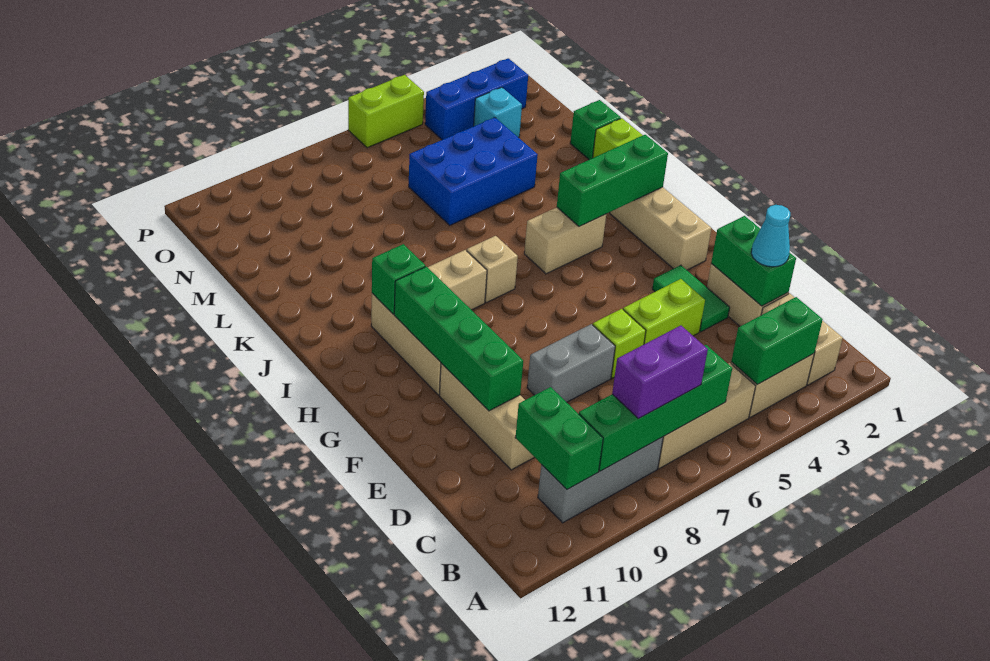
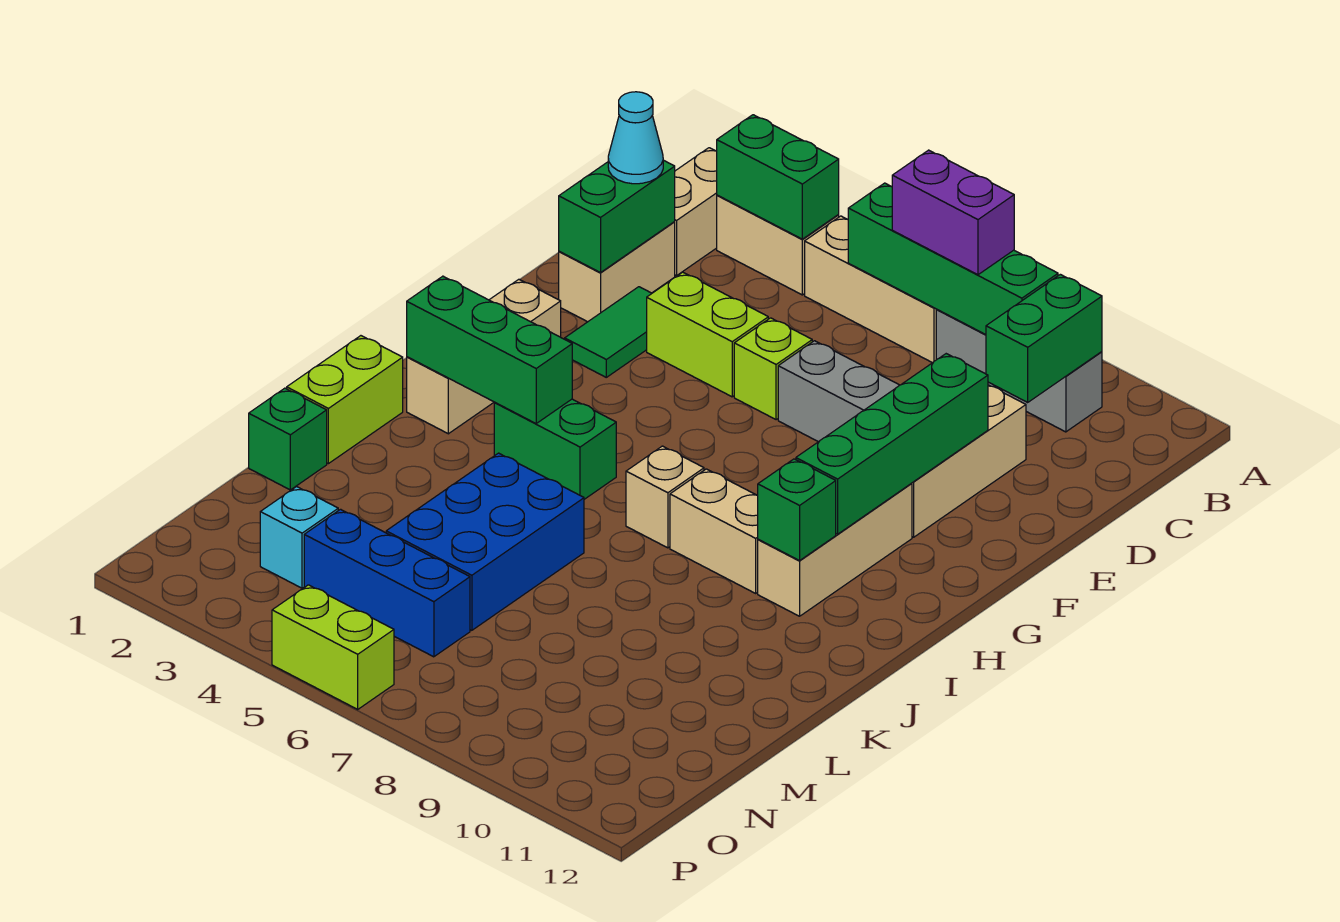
tan brick I4:I5 level 1 -> green brick I4:I5 level 1
blue brick L4:M6 level 1 -> blue brick K5:M6 level 1
blue brick O2:O4 level 1 -> blue brick N4:N6 level 1

